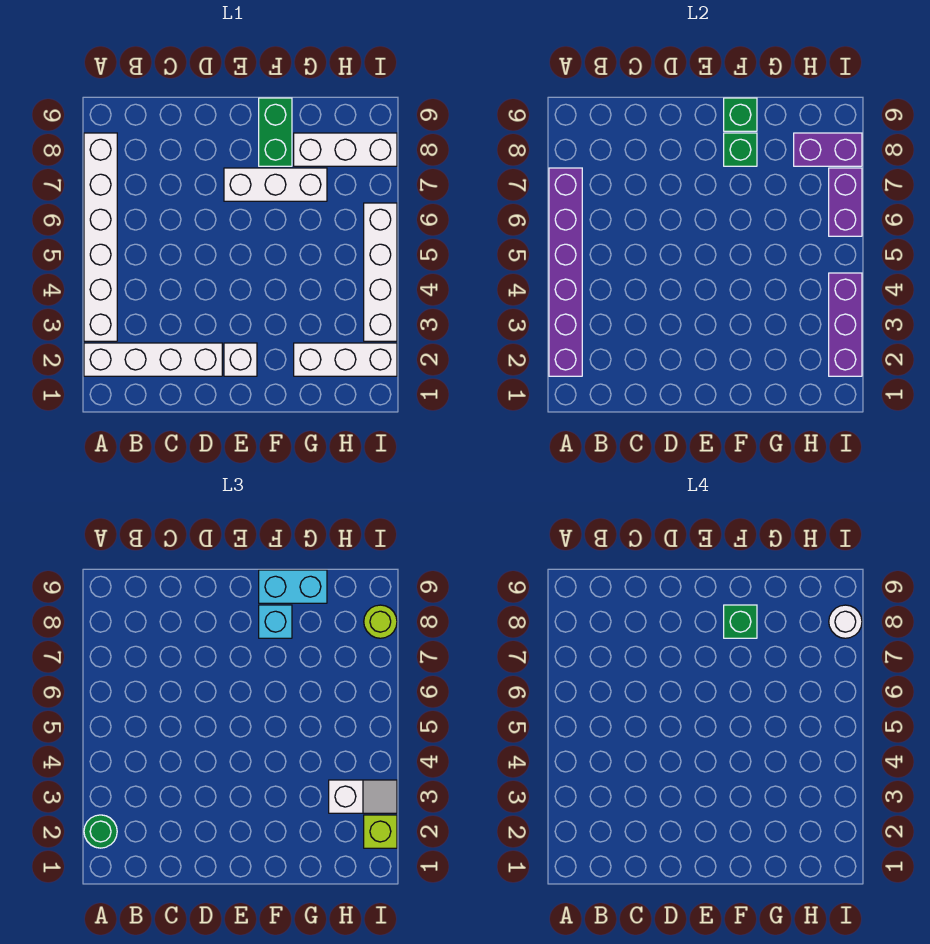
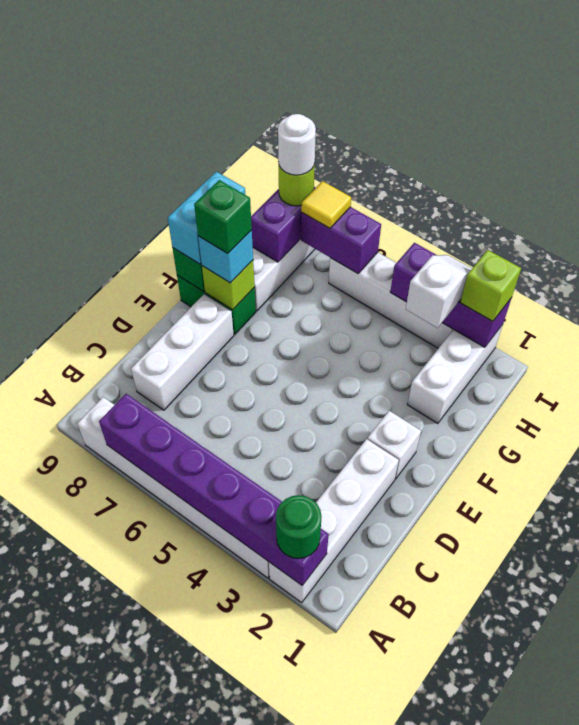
white brick E7:G7 level 1 -> white brick C8:E8 level 1
green brick F8 level 2 -> lime brick F8 level 2
none -> yellow tile I7 level 3

